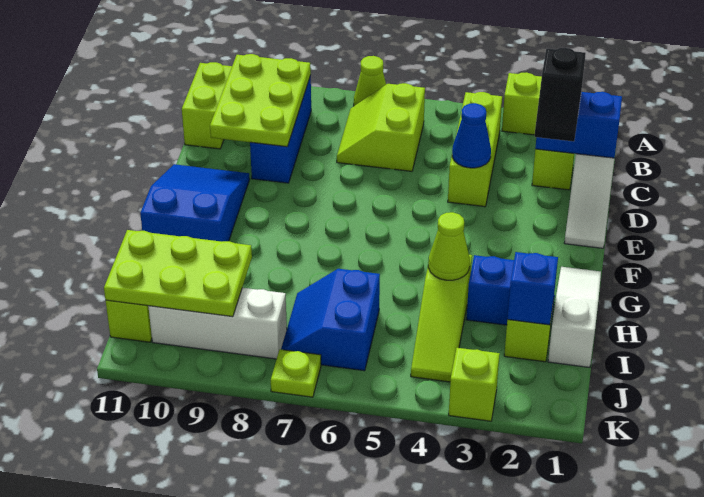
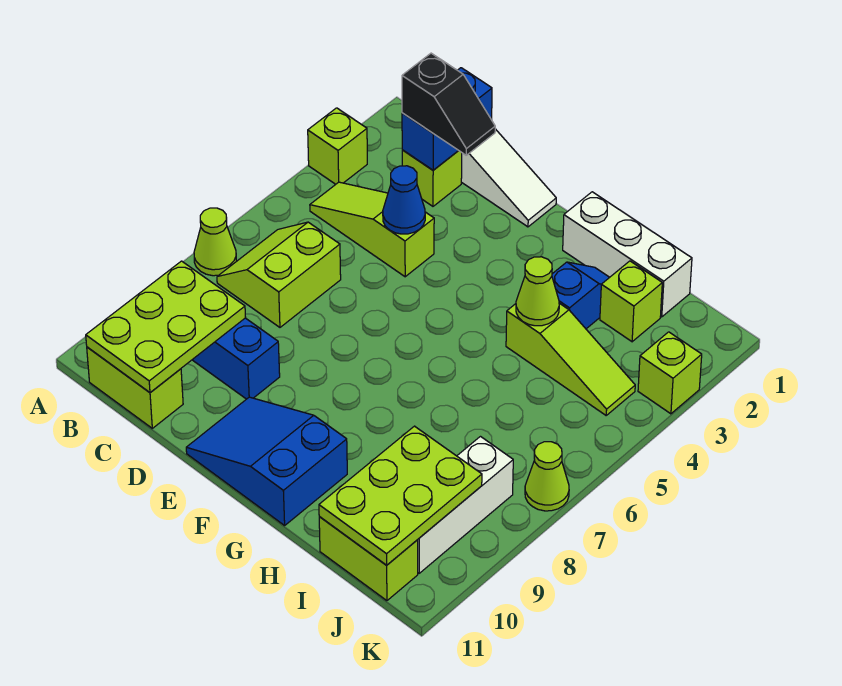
lime brick B4:D4 level 1 -> lime slope B4:D4 level 1 top D
lime slope B6:C7 level 1 top 6 -> lime slope B6:C7 level 1 top C
lime plate B9:D10 level 2 -> lime plate B9:C11 level 2
white slope G1:I1 level 1 top I -> white brick G1:I1 level 1
blue brick I2 level 2 -> none
blue slope I6:J7 level 1 top 6 -> none
lime plate K7 level 1 -> lime cone K7 level 1

